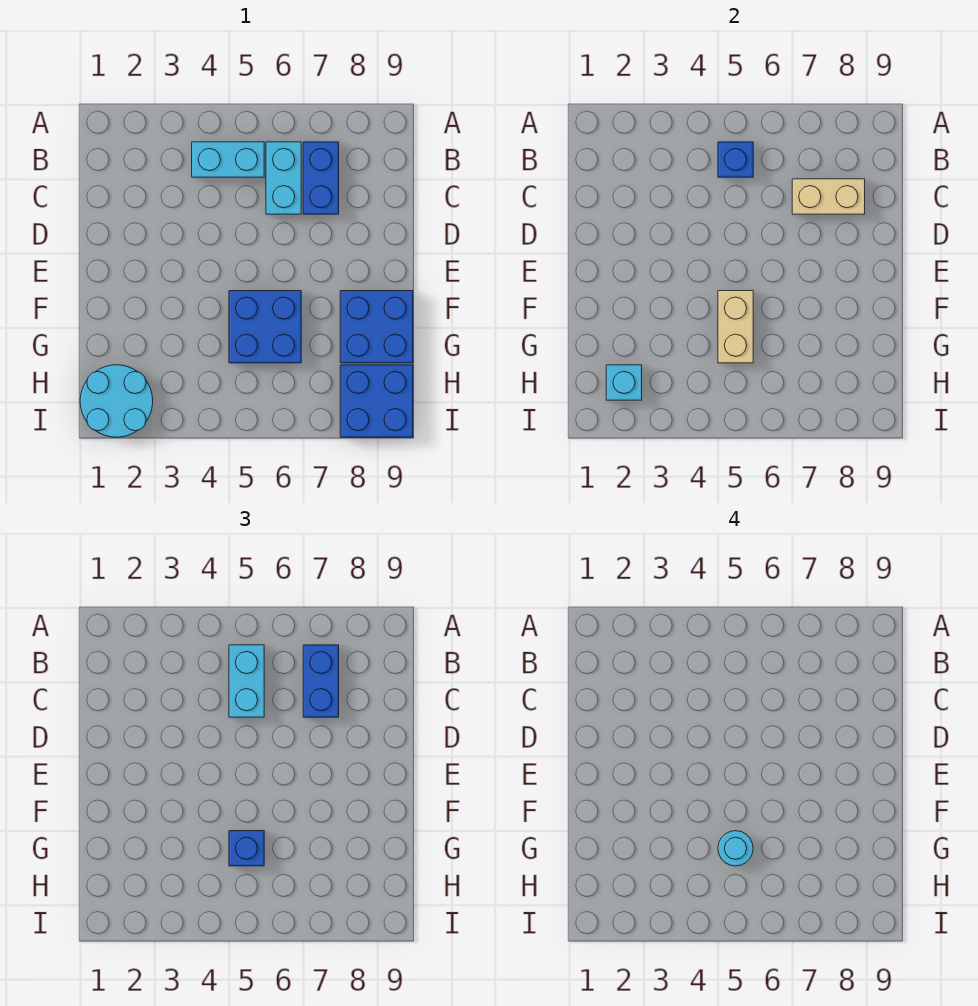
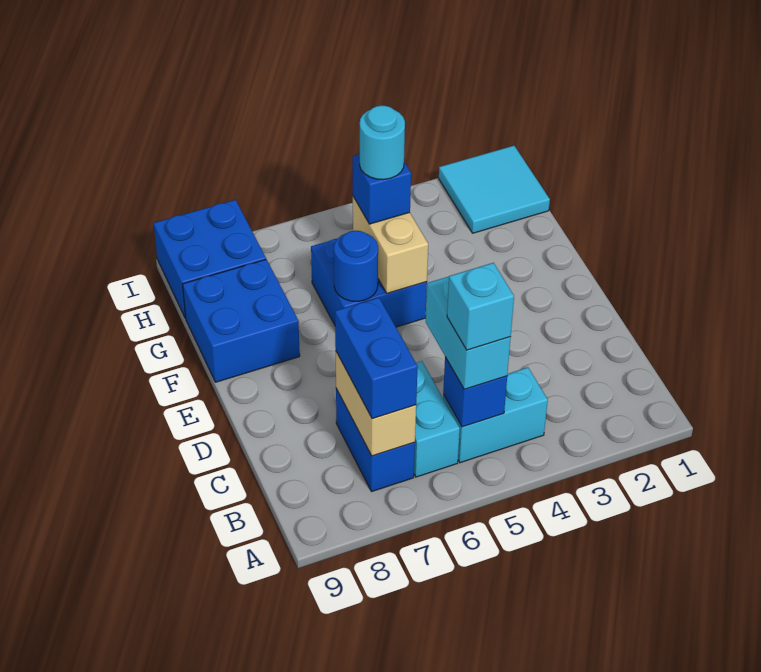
tan brick C7:C8 level 2 -> tan brick B7:C7 level 2
none -> blue round brick F6 level 2
cyan round brick H1:I2 level 1 -> cyan tile H1:I2 level 1
cyan brick H2 level 2 -> cyan brick B5 level 4

